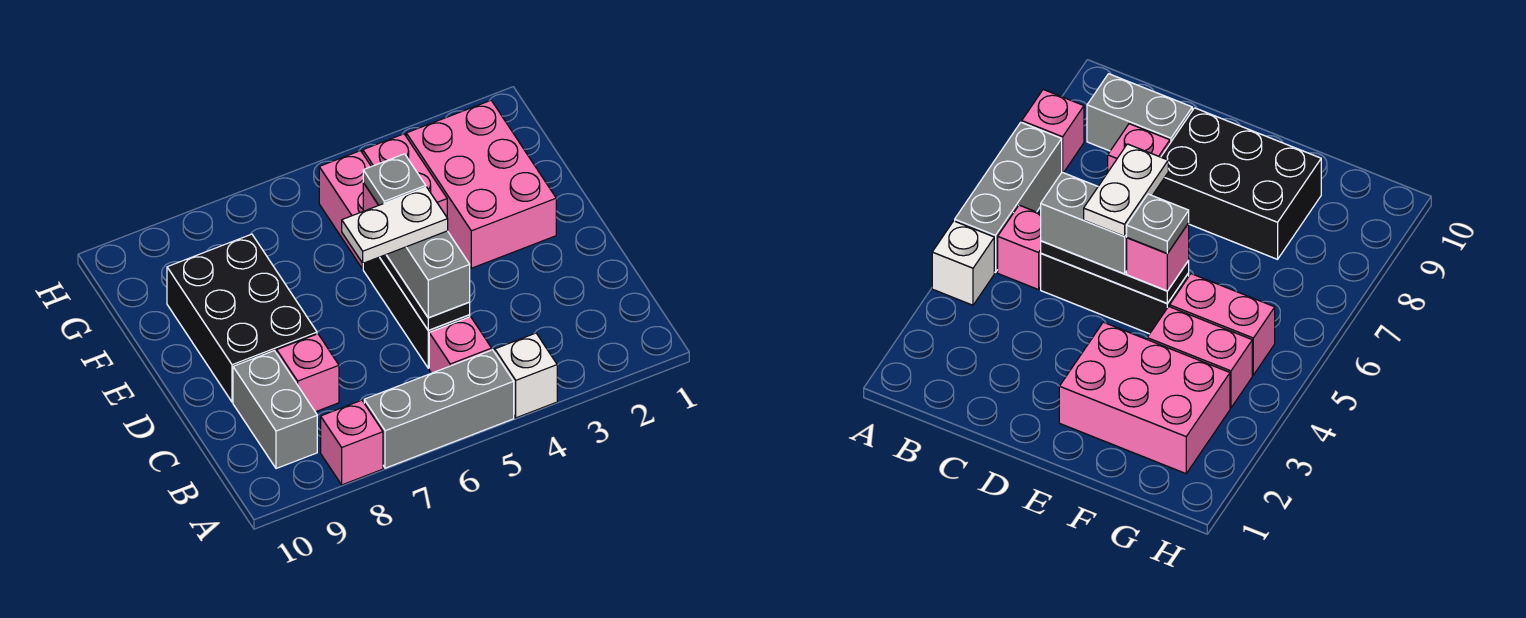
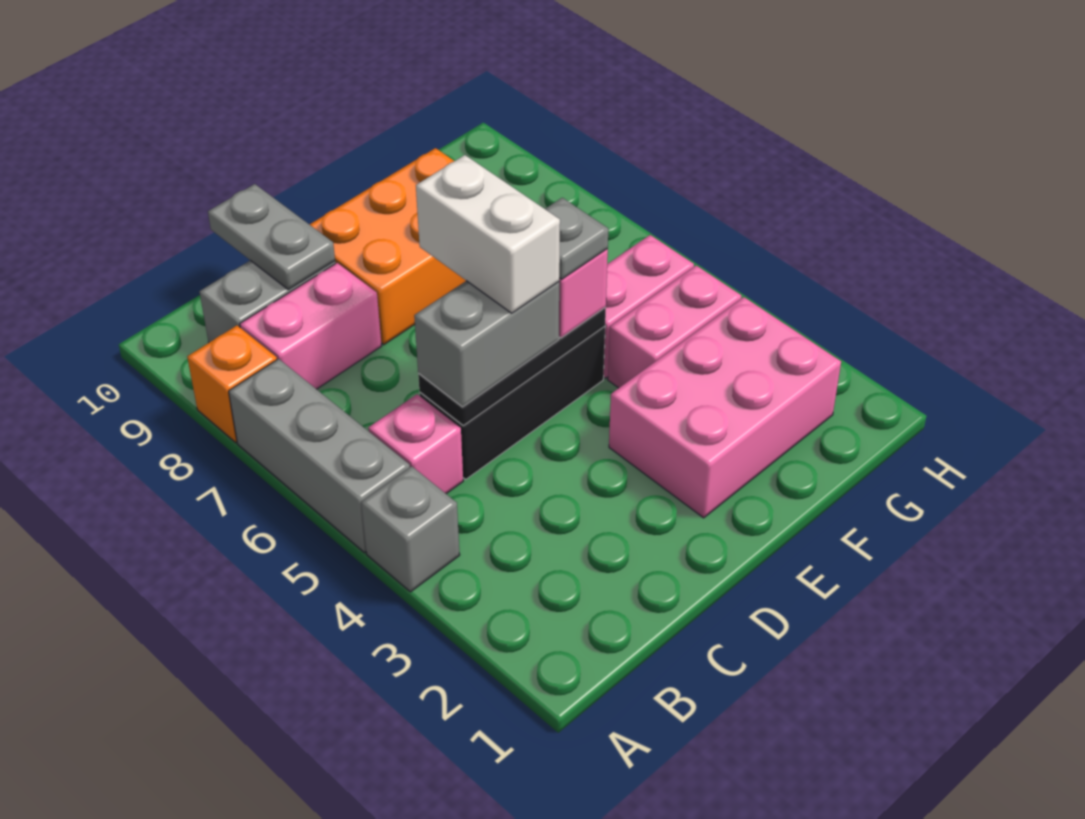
white brick A4 level 1 -> grey brick A4 level 1
pink brick A8 level 1 -> orange brick A8 level 1
pink brick C8 level 1 -> pink brick B8:C8 level 1
none -> grey plate C9:C10 level 2
white plate D5:D6 level 4 -> white brick D5:D6 level 4
black brick D8:F9 level 1 -> orange brick D8:F9 level 1

